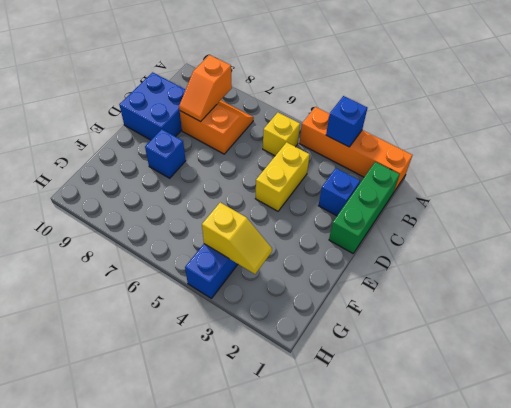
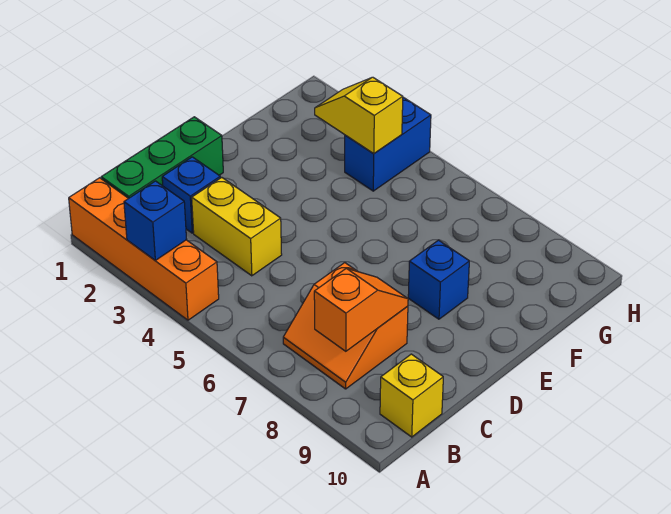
yellow brick B5 level 1 -> yellow brick B10 level 1
yellow brick C4:D4 level 1 -> yellow brick C3:C4 level 1
blue brick C9:D10 level 1 -> none

